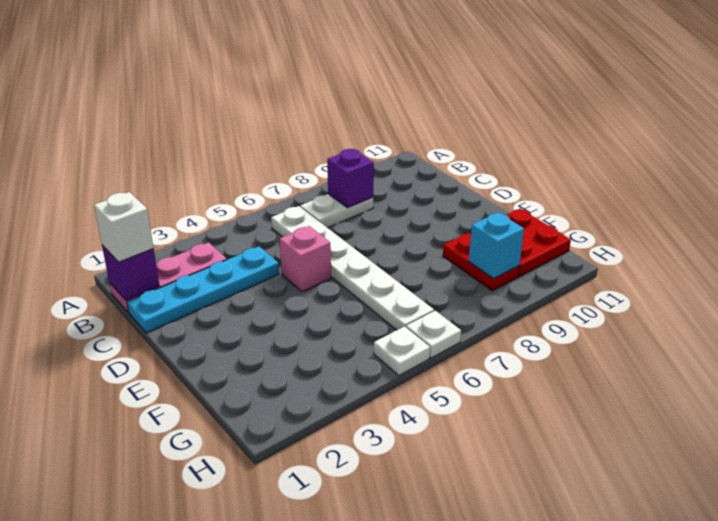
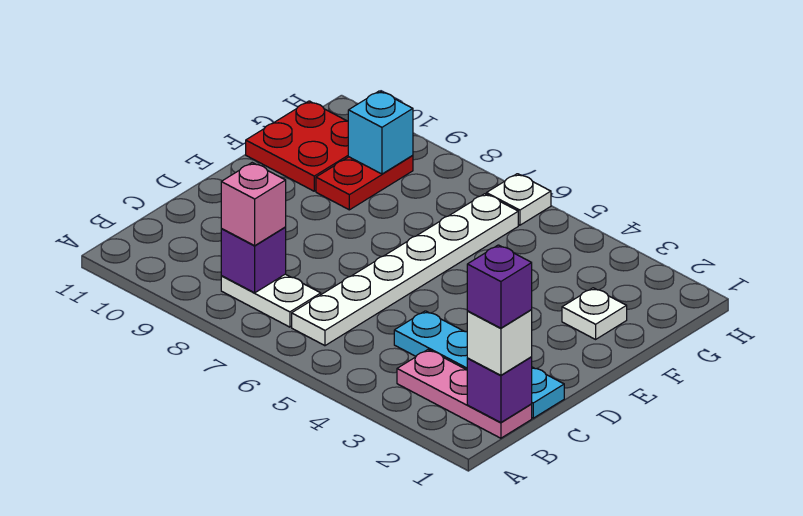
none -> purple brick B1 level 4
pink brick D5 level 1 -> pink brick B8 level 3
white plate H5 level 1 -> white plate F2 level 1

